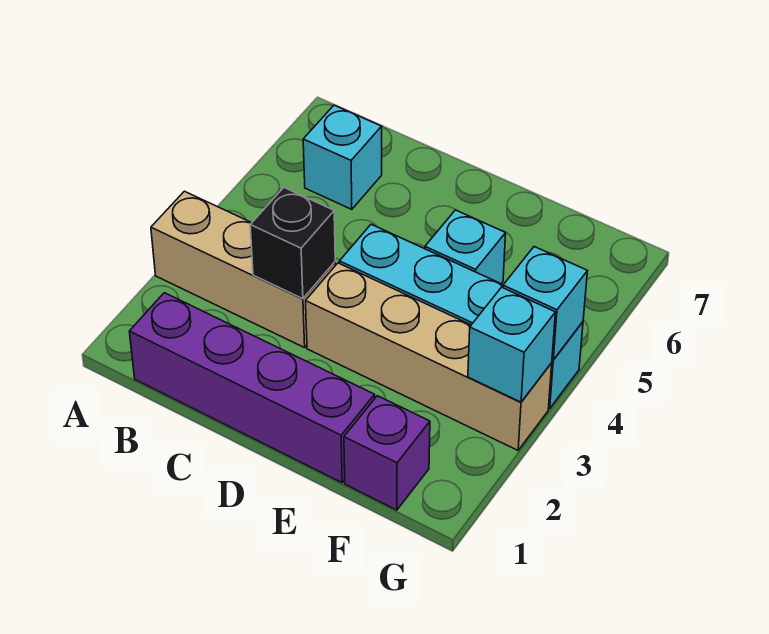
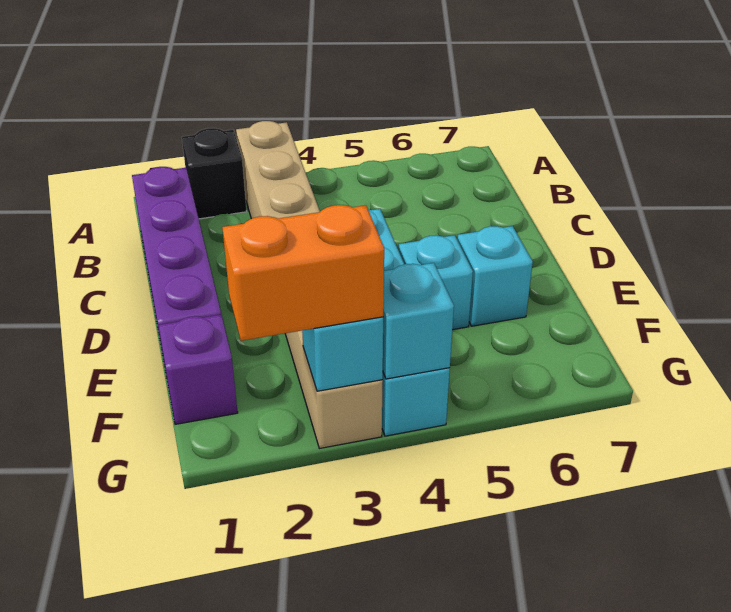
cyan brick B6 level 1 -> cyan brick E6 level 1
black brick C3 level 2 -> black brick A2 level 1
none -> orange brick G2:G3 level 3

